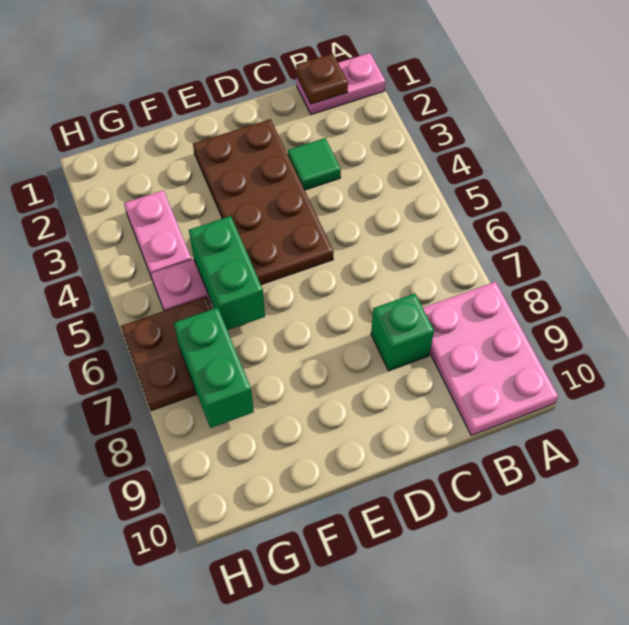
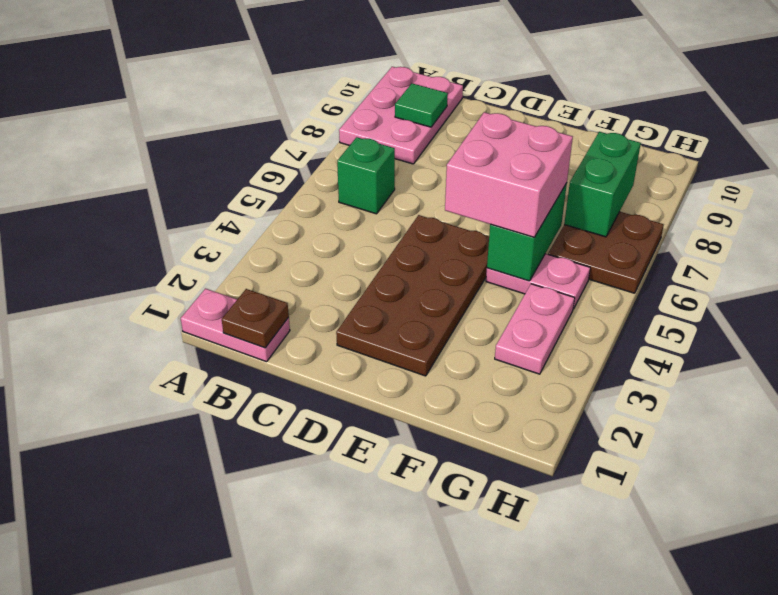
green tile C3 level 1 -> green tile B9 level 2
green brick C8 level 1 -> green brick B6 level 1
none -> pink brick E5:F6 level 3

